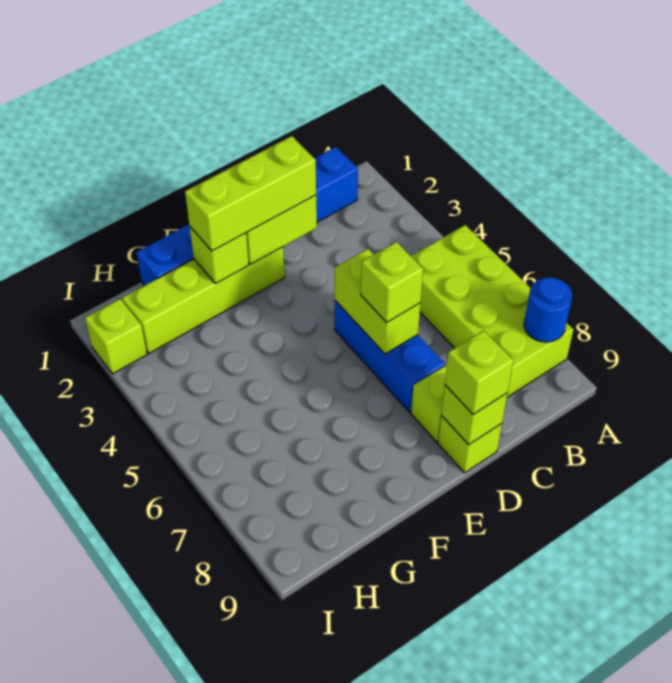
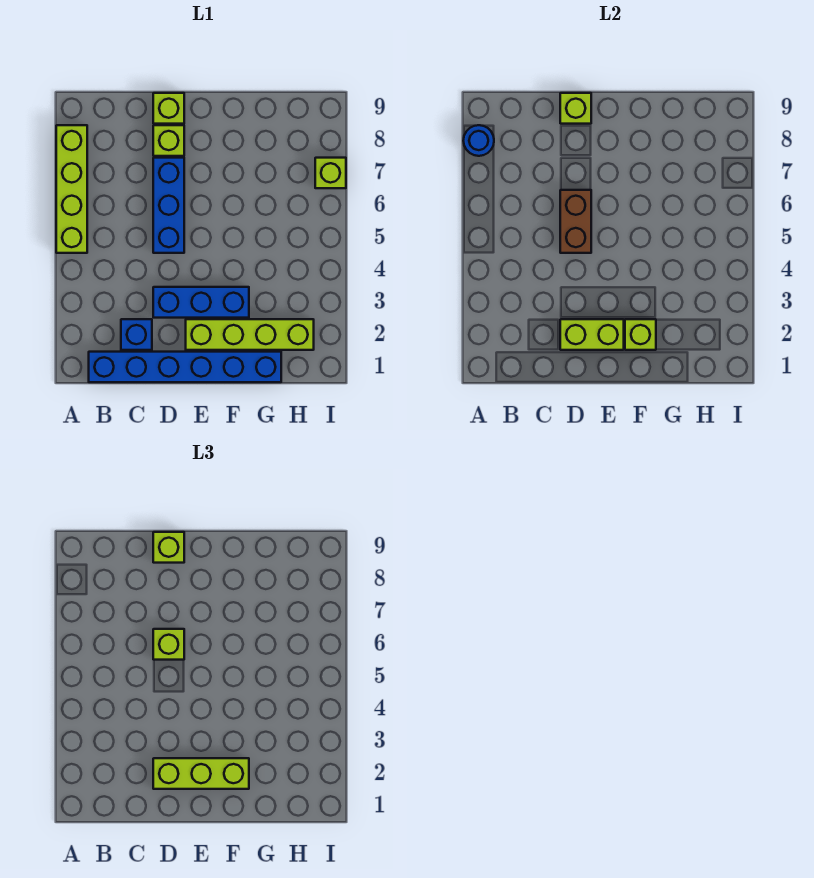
lime brick A5:B8 level 1 -> lime brick A5:A8 level 1
none -> blue brick C2 level 1
none -> blue brick D3:F3 level 1
lime brick D5:D6 level 2 -> brown brick D5:D6 level 2
lime brick I2 level 1 -> lime brick I7 level 1

